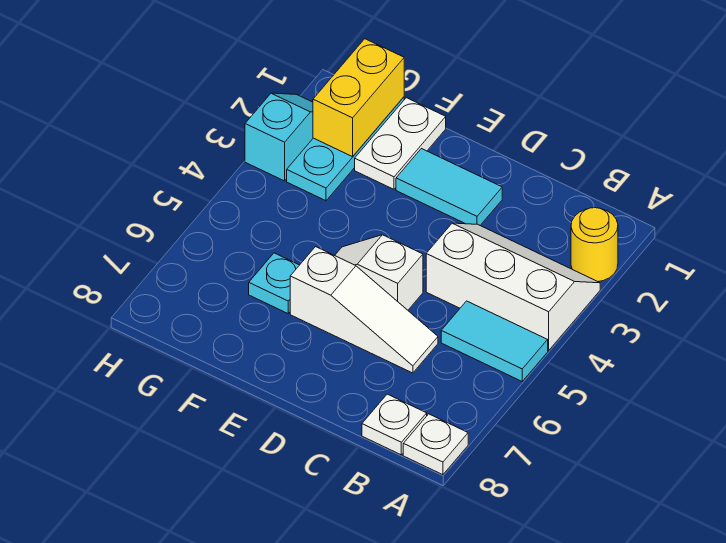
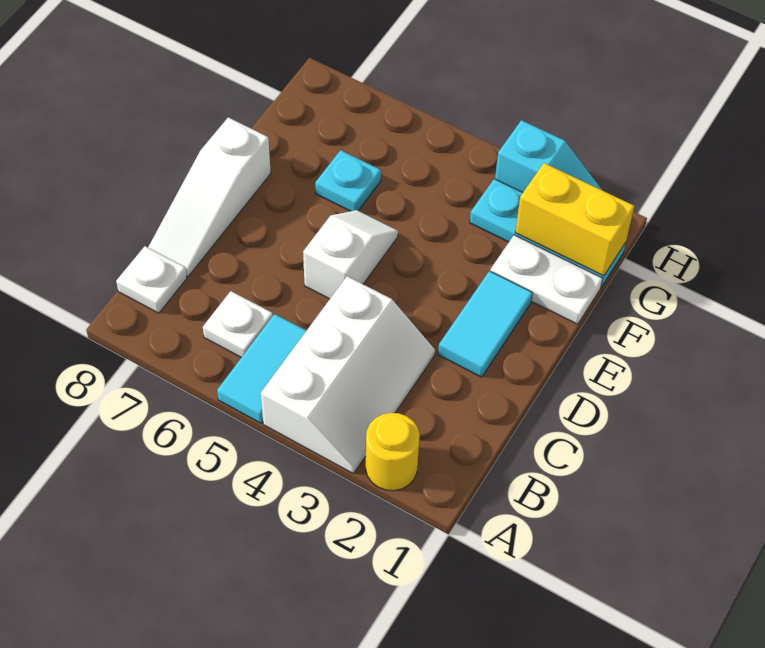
white plate A8 level 1 -> white plate B6 level 1
white slope C6:E6 level 1 top E -> white slope C8:E8 level 1 top E

